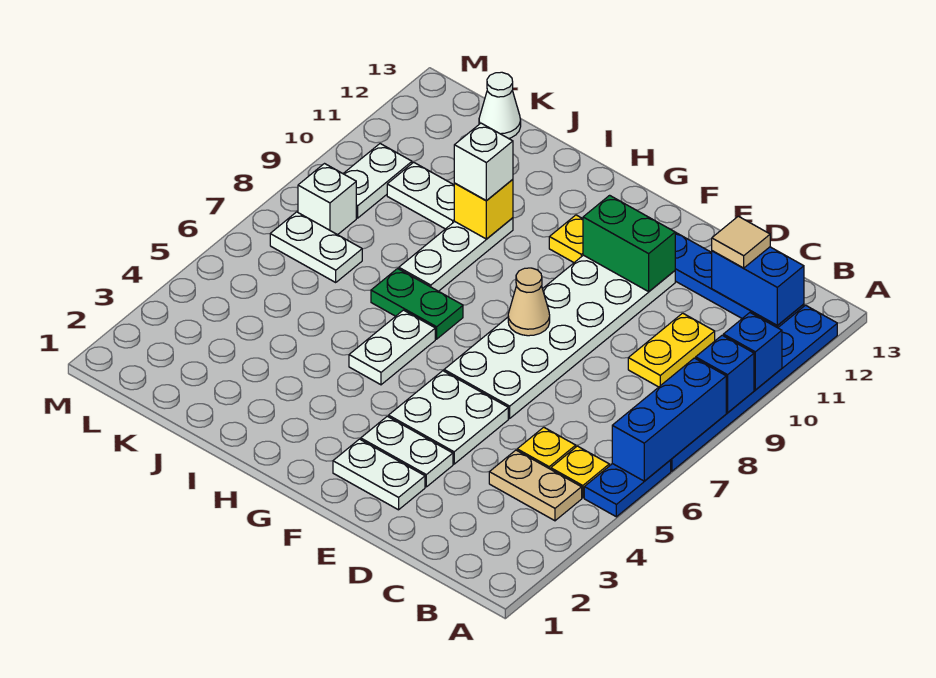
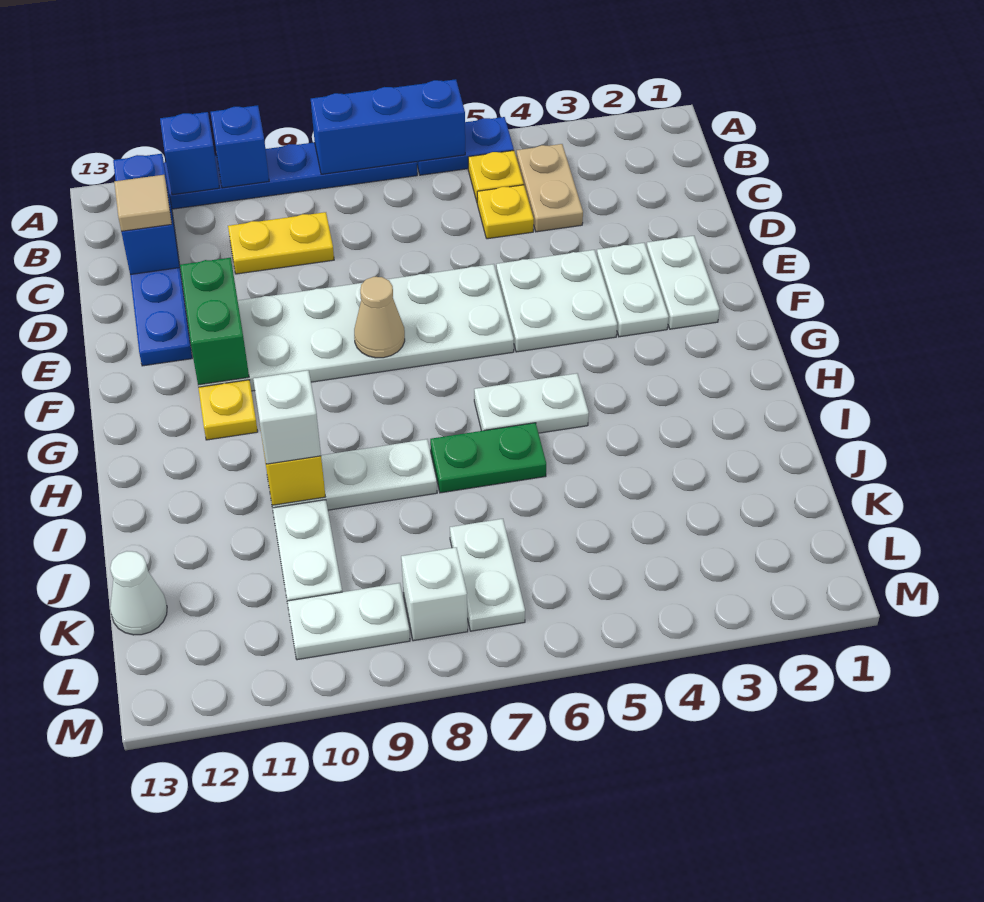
blue brick A9 level 2 -> blue brick A11 level 2
green plate H7:I7 level 1 -> green plate I6:I7 level 1

